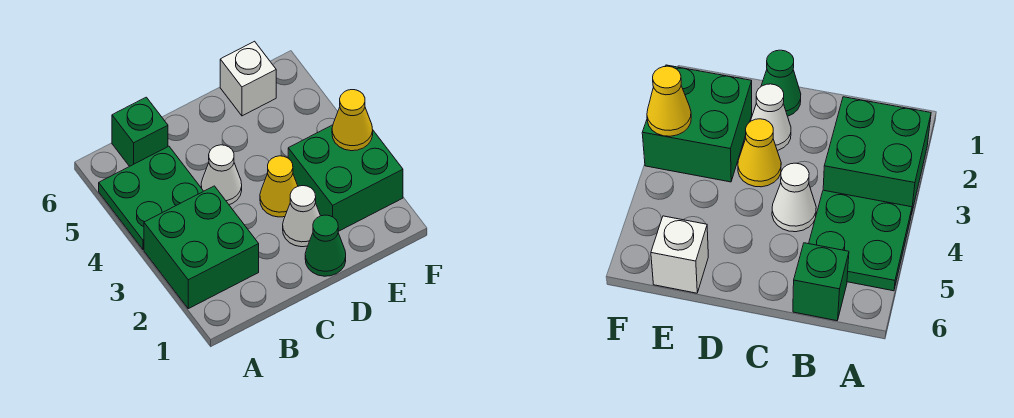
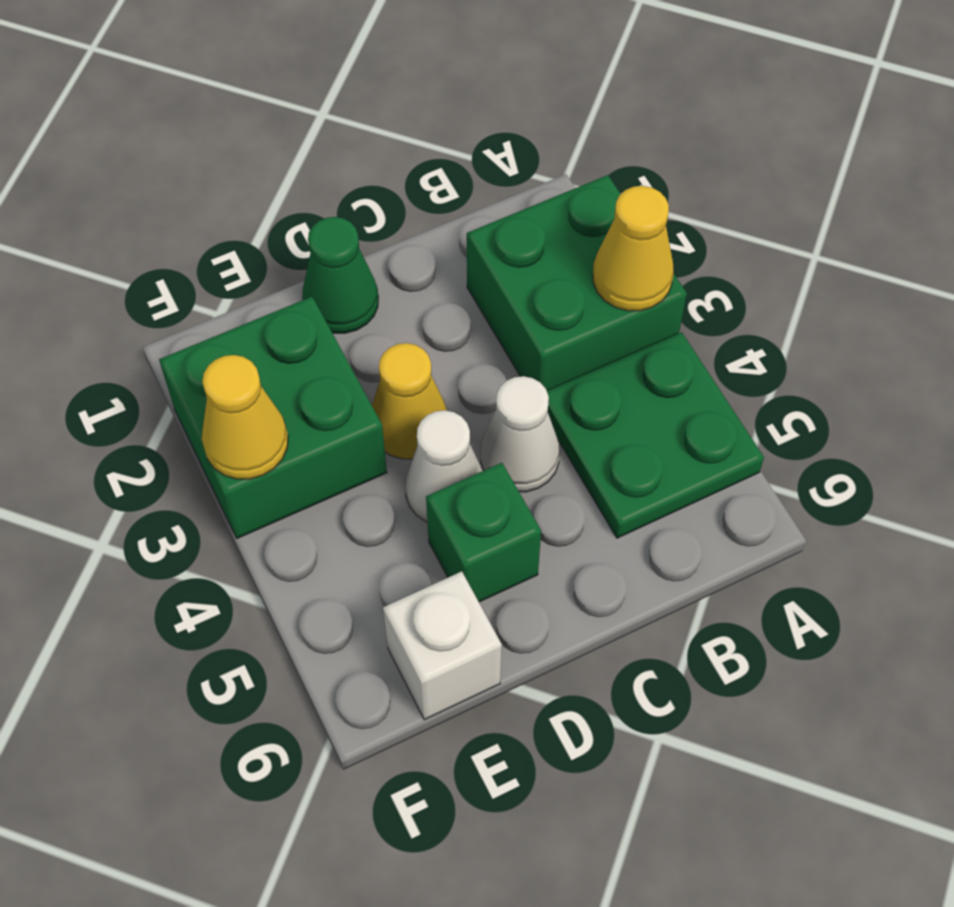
none -> yellow cone A3 level 2
green brick B6 level 1 -> green brick D5 level 1
white cone D2 level 1 -> white cone D4 level 1

